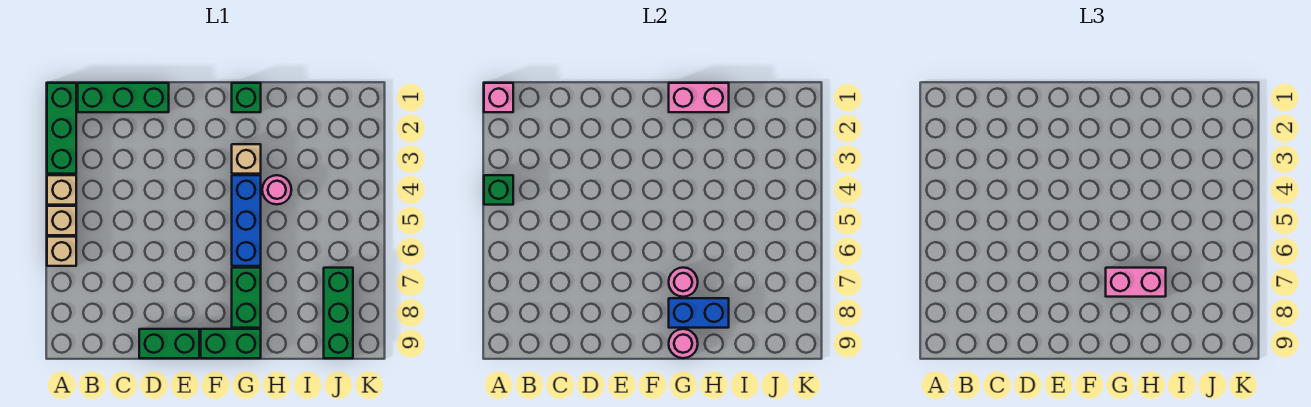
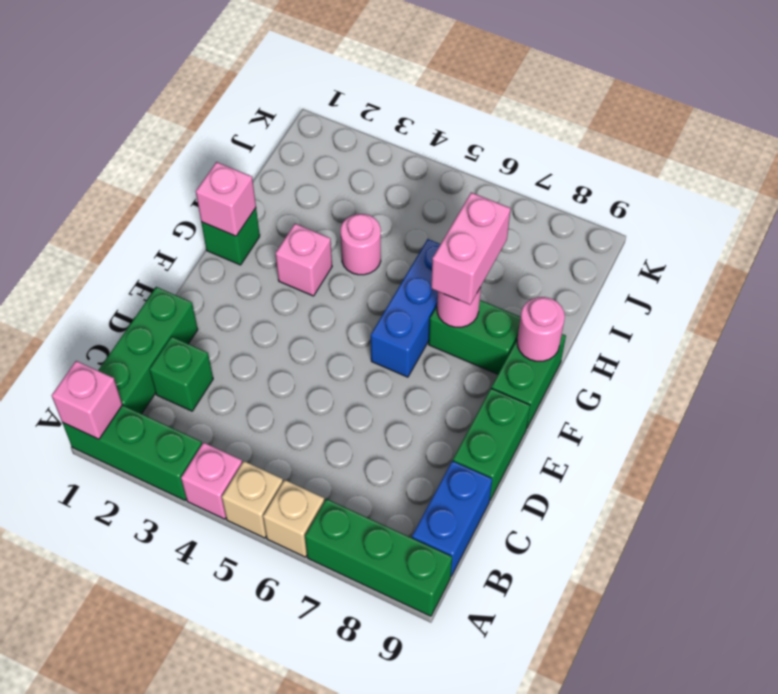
tan brick A4 level 1 -> pink brick A4 level 1
green brick A4 level 2 -> green brick C2 level 1
pink brick G1:H1 level 2 -> pink brick G1 level 2
tan brick G3 level 1 -> pink brick G3 level 1
blue brick G4:G6 level 1 -> blue brick F6:H6 level 1
blue brick G8:H8 level 2 -> blue brick B9:C9 level 1
green brick J7:J9 level 1 -> green brick A7:A9 level 1

